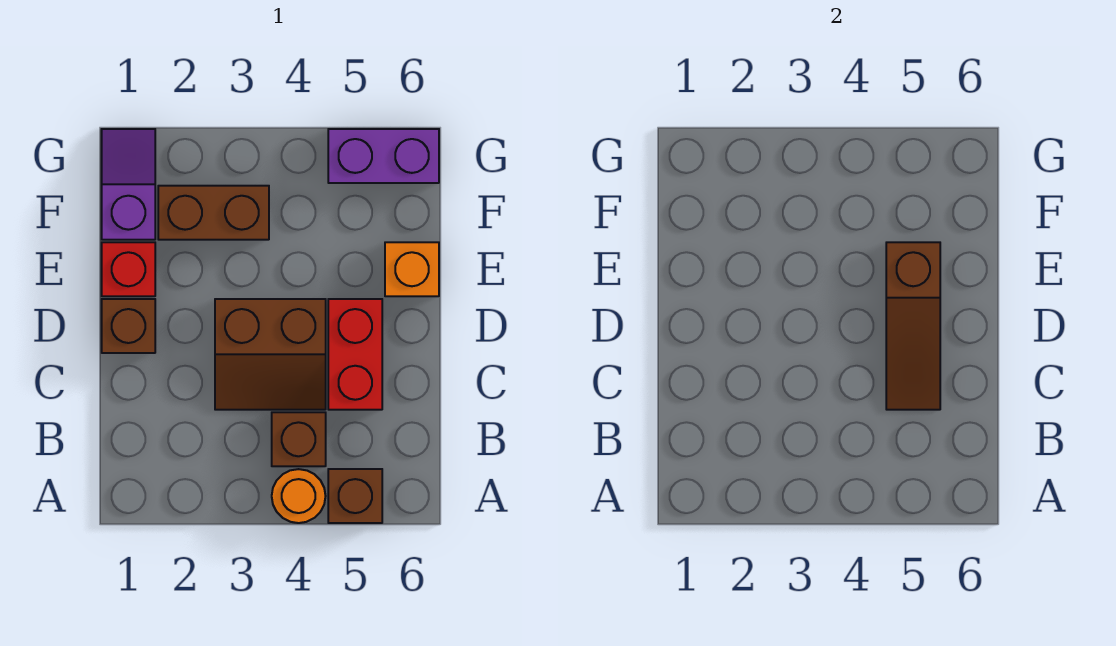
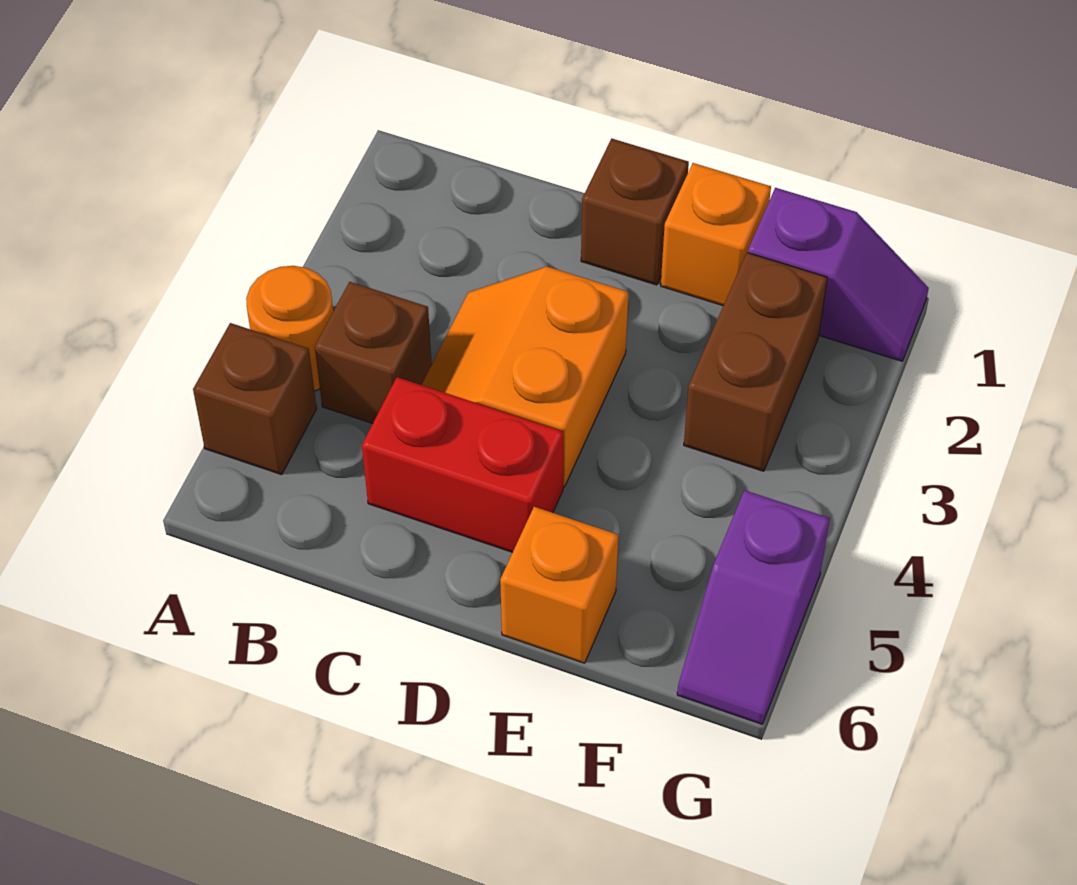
brown slope C3:D4 level 1 top D -> orange slope C3:D4 level 1 top D
brown slope C5:E5 level 2 top E -> none
red brick E1 level 1 -> orange brick E1 level 1
purple brick G5:G6 level 1 -> purple slope G5:G6 level 1 top 5

